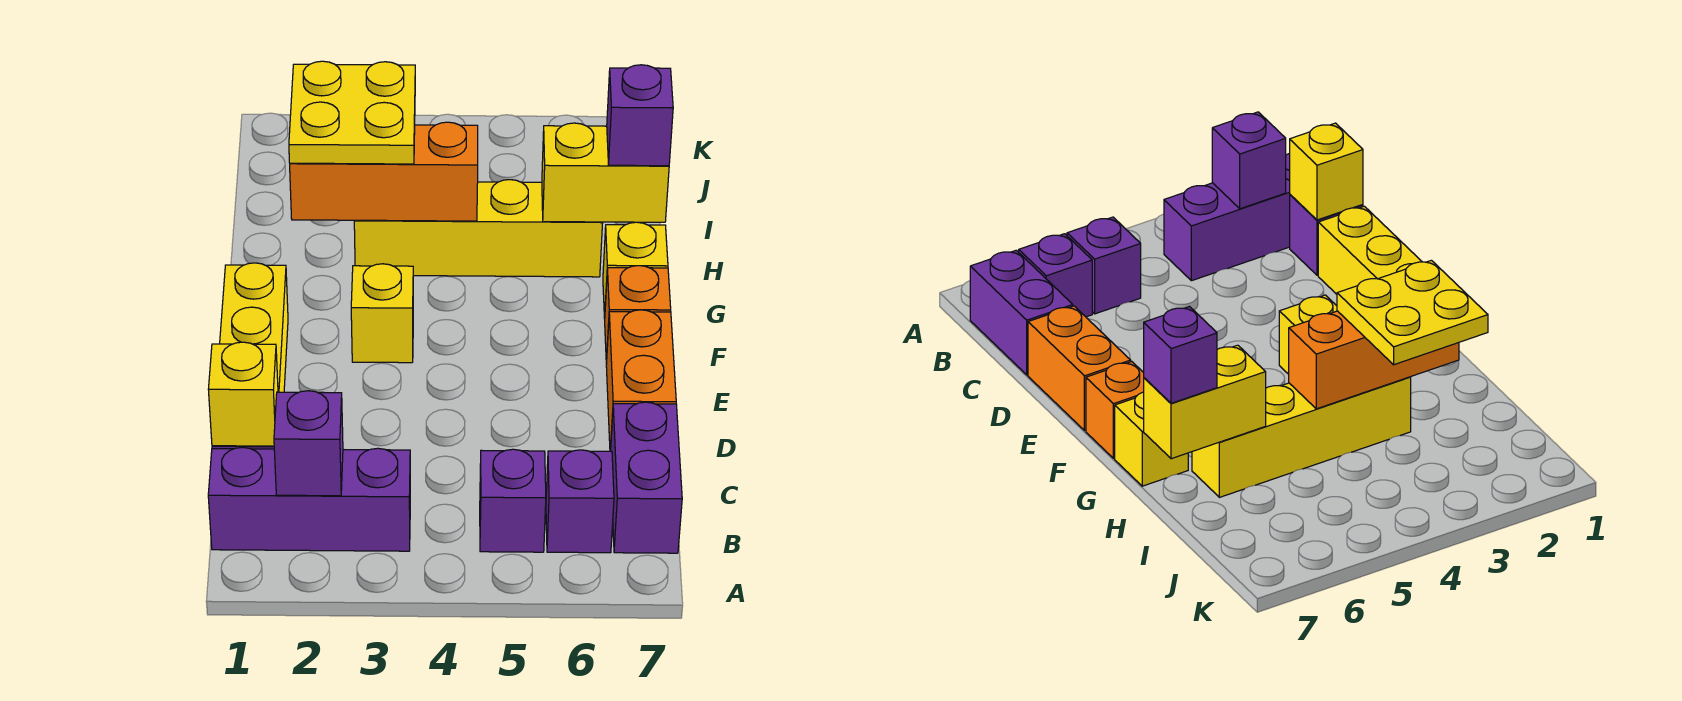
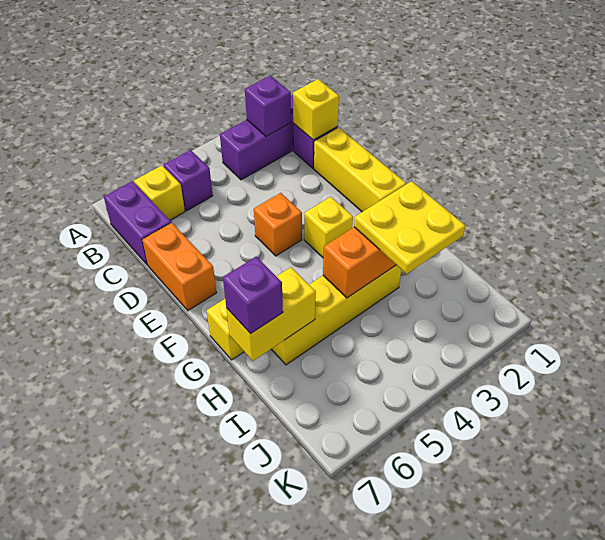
purple brick B6 level 1 -> yellow brick B6 level 1
orange brick F7 level 1 -> orange brick E4 level 1

